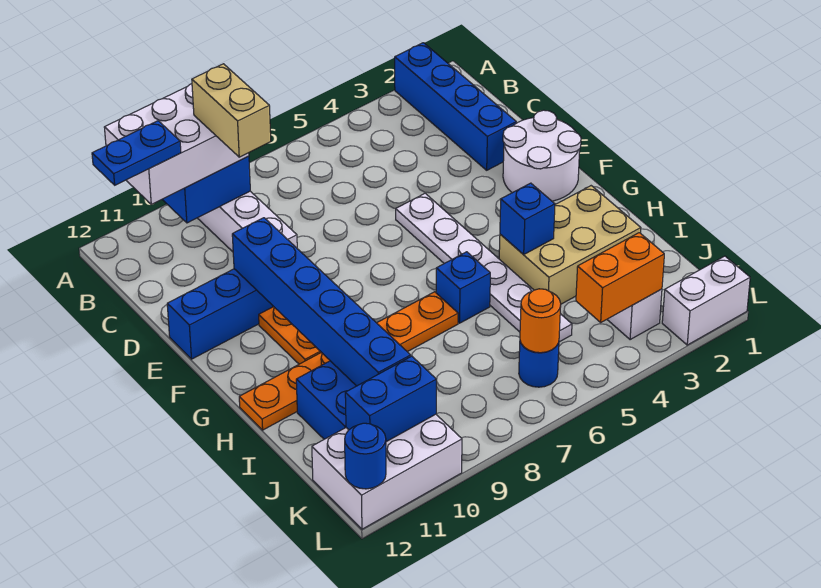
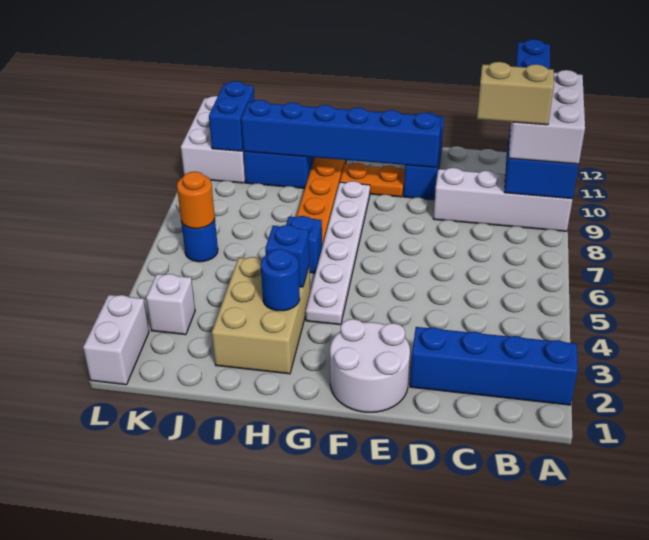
white plate E5:J5 level 1 -> white plate G4:G9 level 1
orange brick K3:K4 level 2 -> none
blue round brick L12 level 2 -> blue round brick H3 level 2

